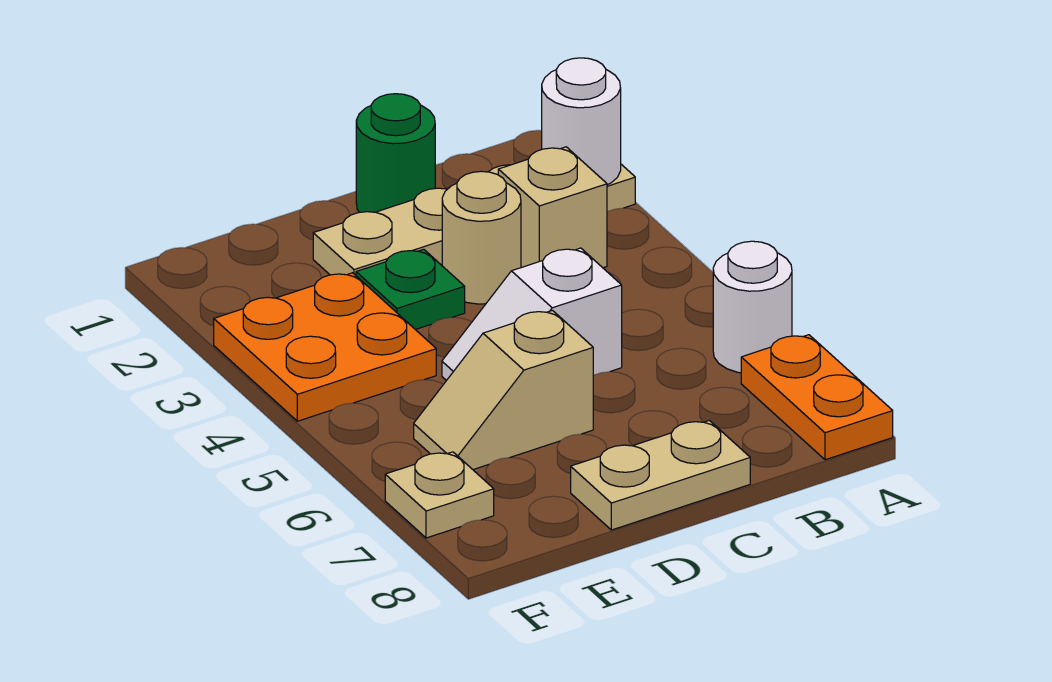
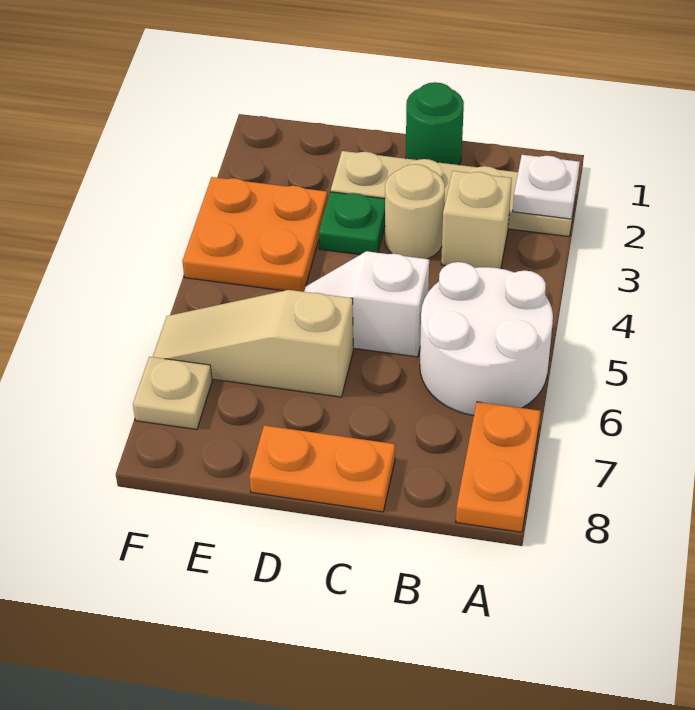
white round brick A2 level 2 -> white plate A2 level 2
white round brick A6 level 1 -> white round brick A5:B6 level 1
tan plate C8:D8 level 1 -> orange plate C8:D8 level 1
tan slope D6:E6 level 1 top D -> tan slope D6:F6 level 1 top D

